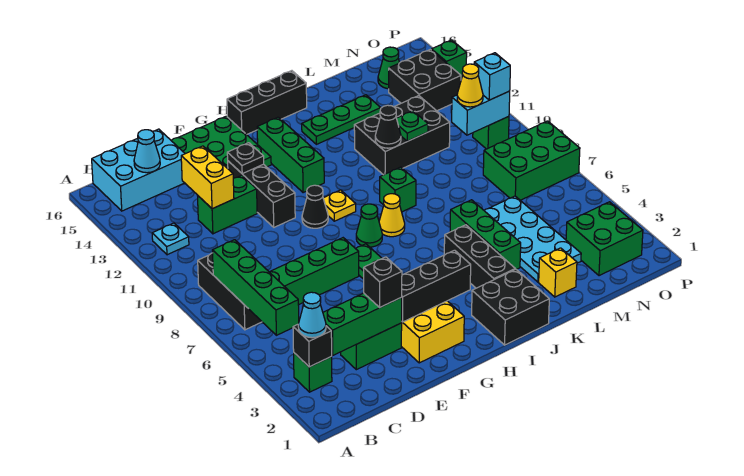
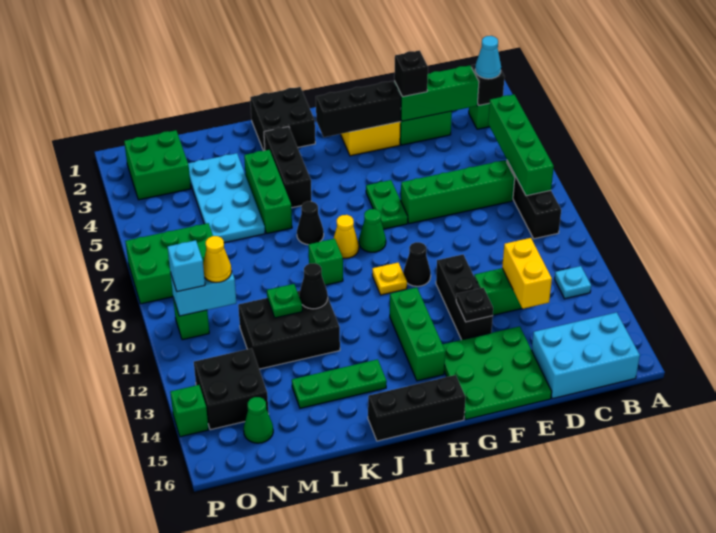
cyan cone C15 level 2 -> none
none -> black cone J7 level 1
yellow brick L2 level 1 -> none

